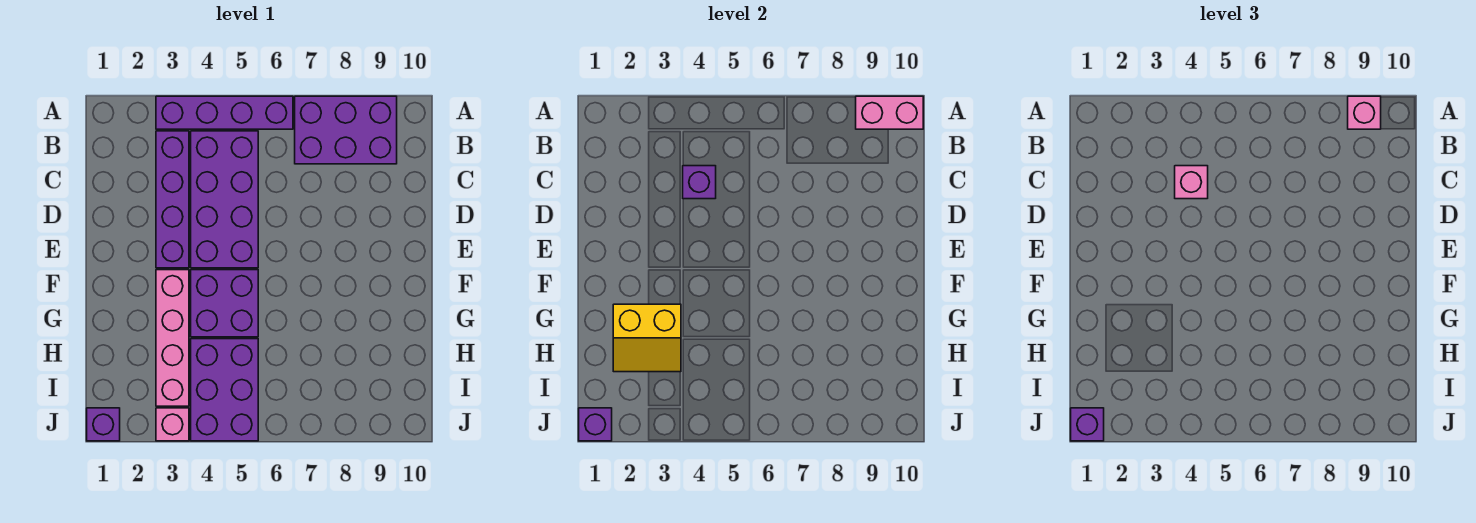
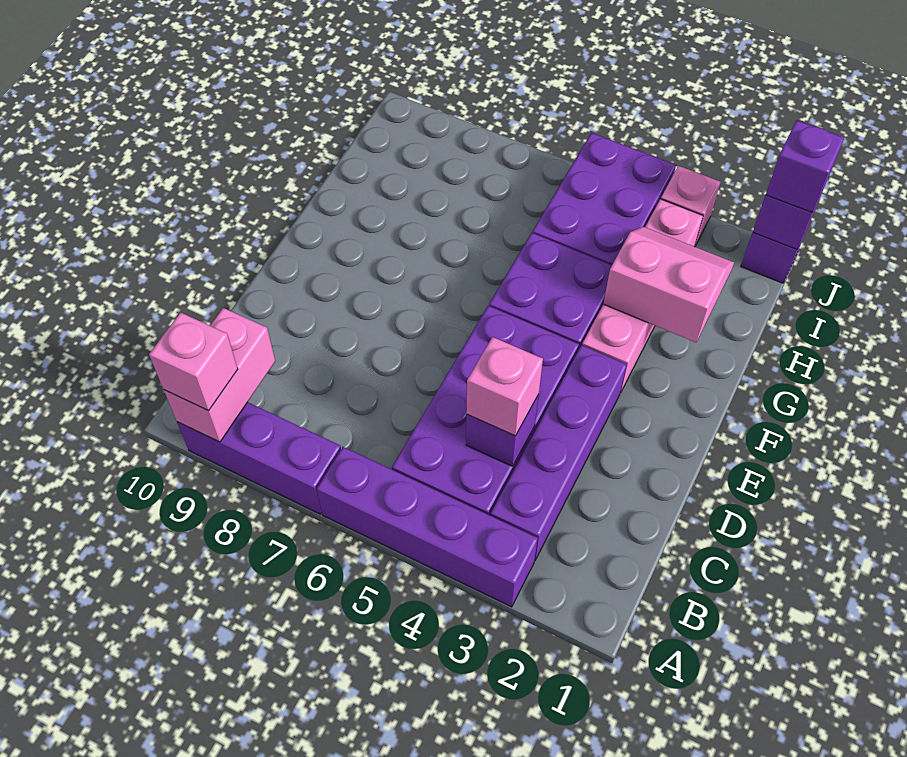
purple brick A7:B9 level 1 -> purple brick A7:A9 level 1
pink brick A9:A10 level 2 -> pink brick A9:B9 level 2
yellow slope G2:H3 level 2 top G -> pink slope G2:H3 level 2 top G

